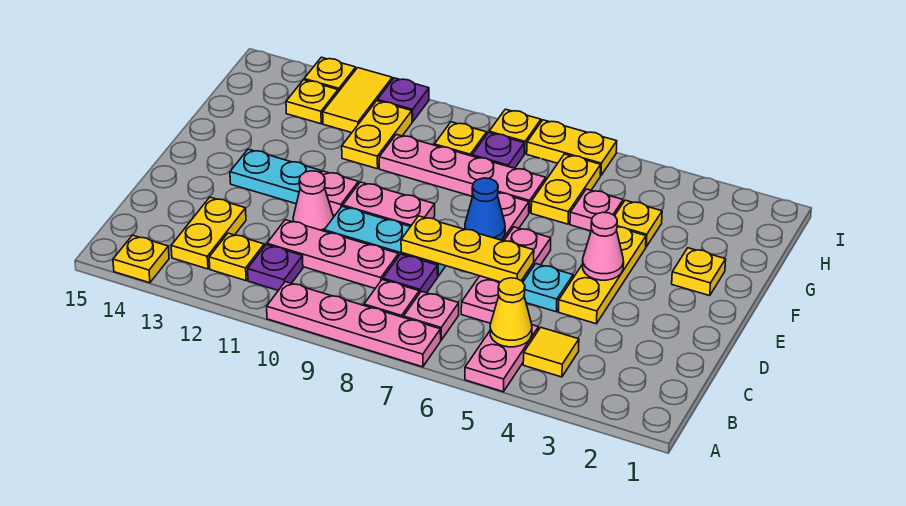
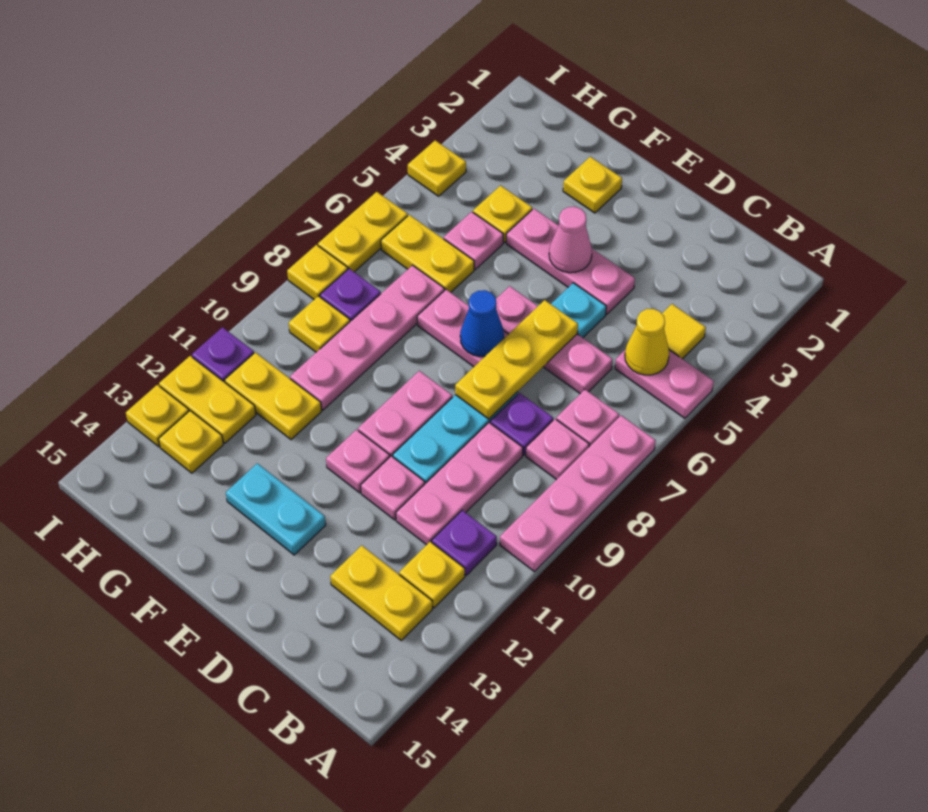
yellow plate A14 level 1 -> yellow plate I4 level 1
yellow plate D4:F4 level 1 -> pink plate D4:F4 level 1
pink cone D11 level 1 -> pink plate D11 level 1
cyan plate E12:E13 level 1 -> cyan plate E13:F13 level 1
yellow tile H12:I12 level 1 -> yellow plate H12:I12 level 1

